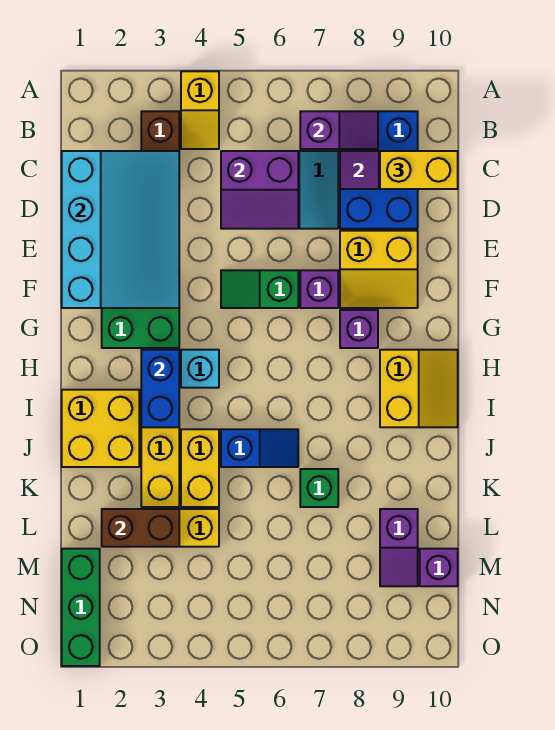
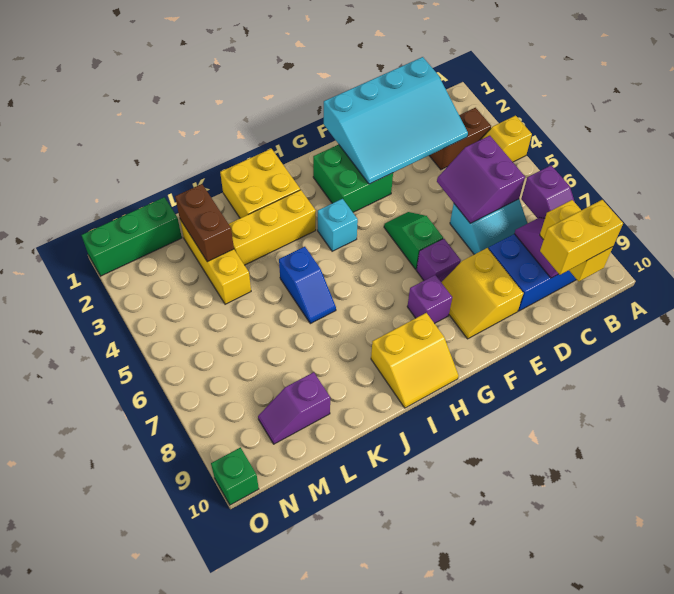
blue brick H3:I3 level 2 -> none
yellow brick J4:K4 level 1 -> yellow brick C10:D10 level 4
green brick K7 level 1 -> green brick O10 level 1
purple brick M10 level 1 -> none

